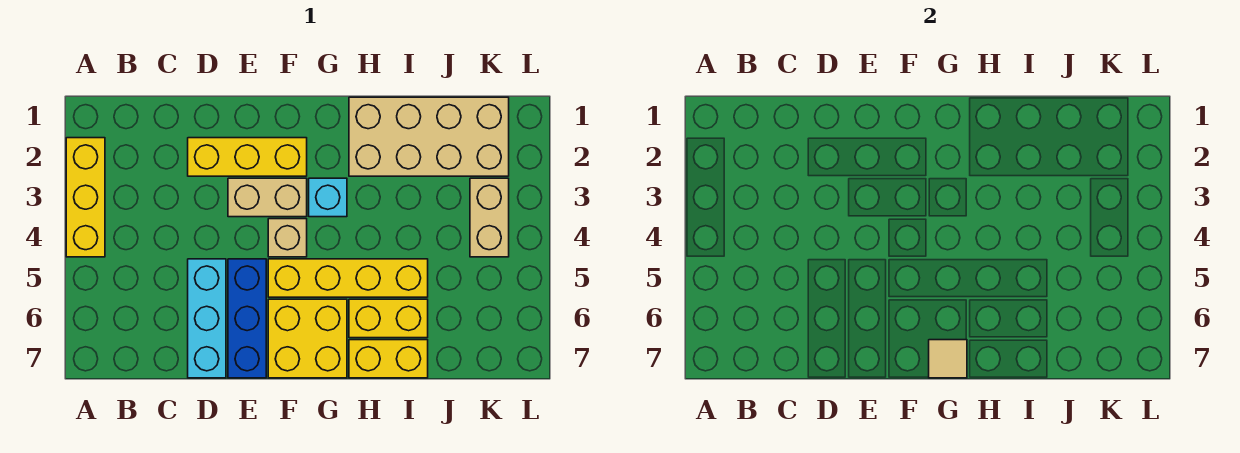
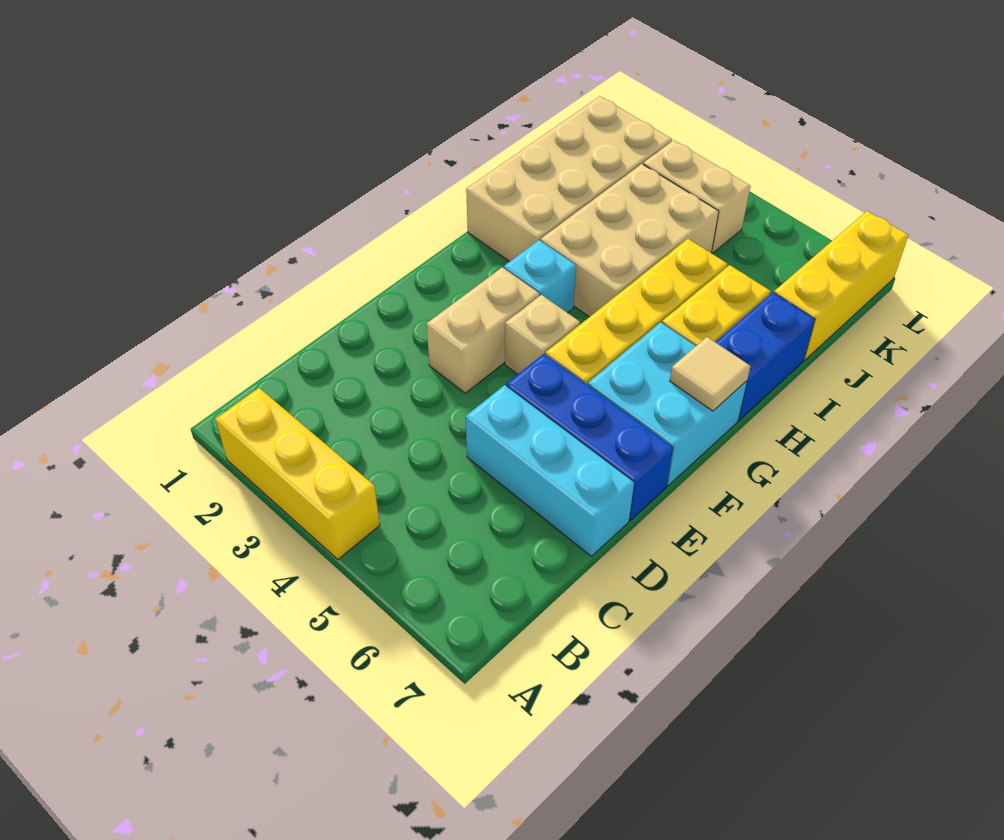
yellow brick D2:F2 level 1 -> yellow brick J7:L7 level 1
yellow brick F6:G7 level 1 -> cyan brick F6:G7 level 1
none -> tan brick H3:J4 level 1
yellow brick H7:I7 level 1 -> blue brick H7:I7 level 1

